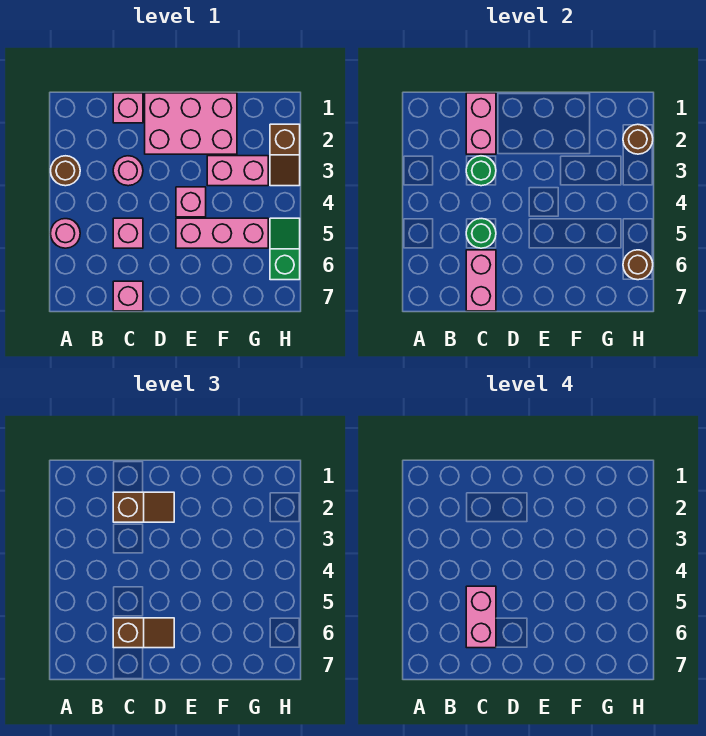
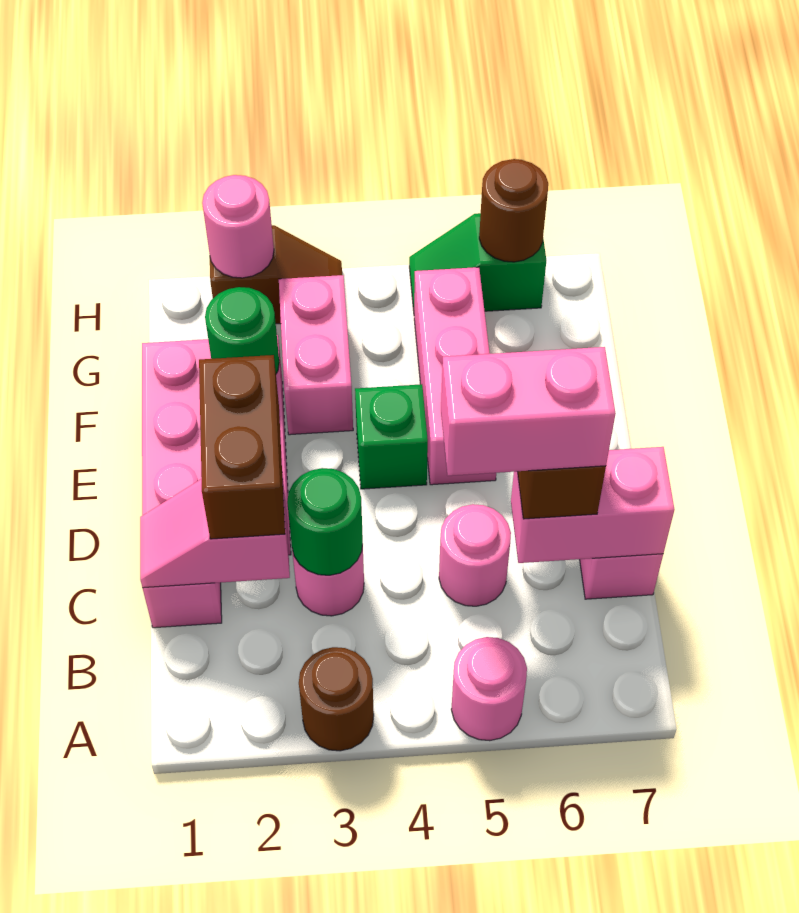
pink brick C1:C2 level 2 -> pink slope C1:C2 level 2 top 2
brown slope C2:D2 level 3 top C -> brown brick C2:D2 level 3
pink brick C5 level 1 -> pink round brick C5 level 1
green round brick C5 level 2 -> green round brick F2 level 2
pink brick E4 level 1 -> green brick E4 level 1
brown round brick H2 level 2 -> pink round brick H2 level 2

